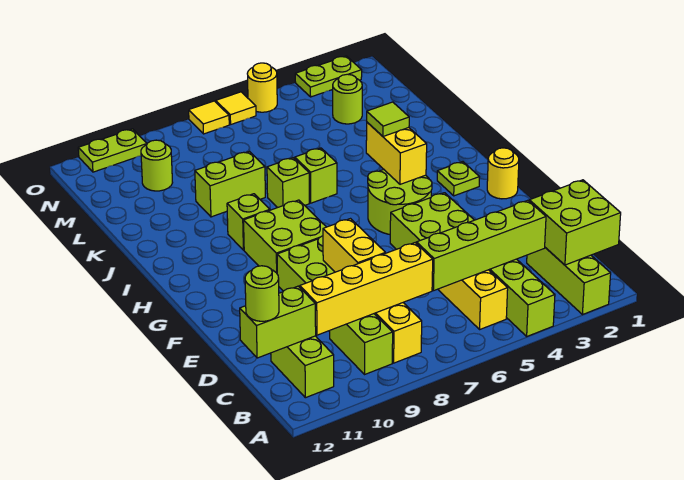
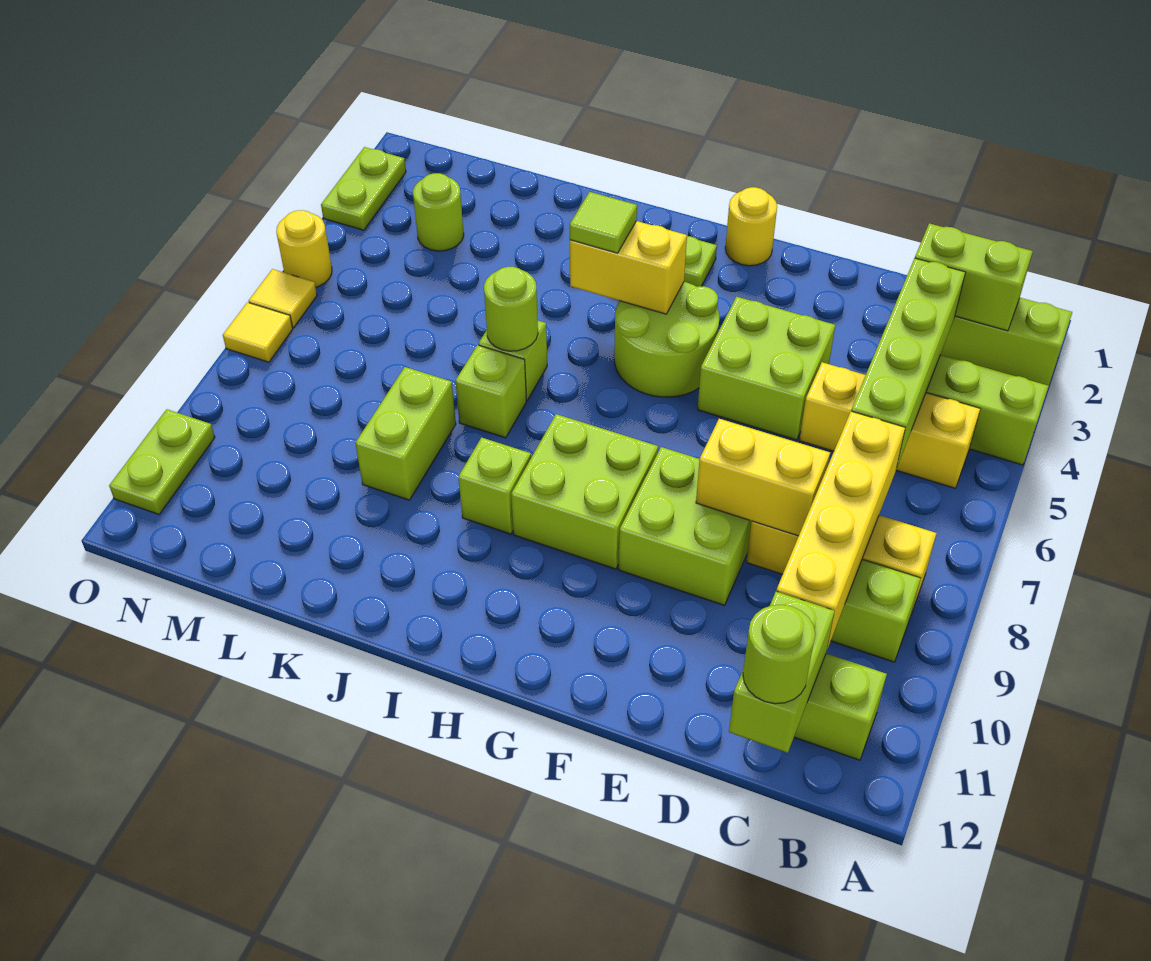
lime brick B1:C2 level 2 -> lime brick B2:C2 level 2
lime round brick M10 level 1 -> lime round brick J6 level 2

